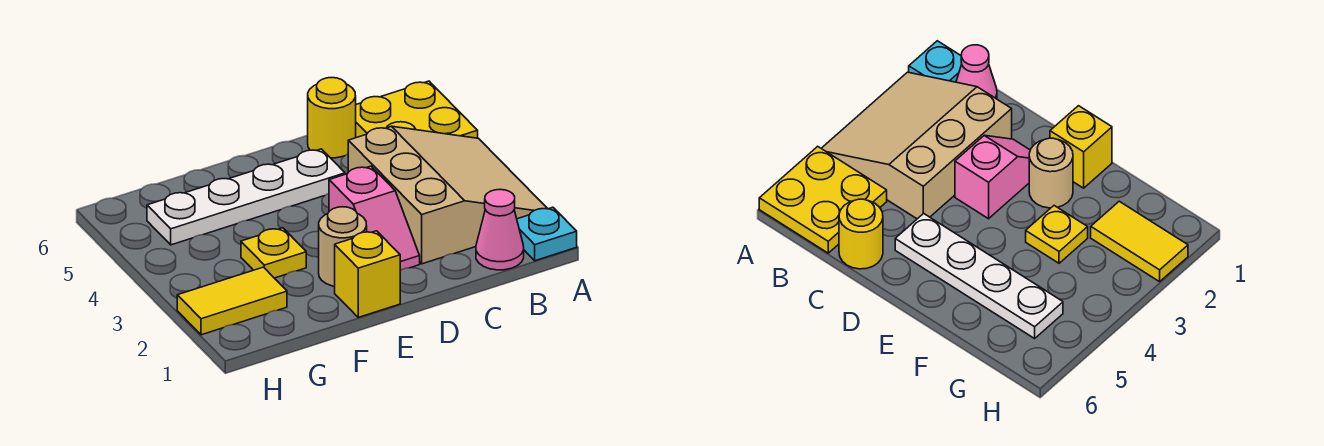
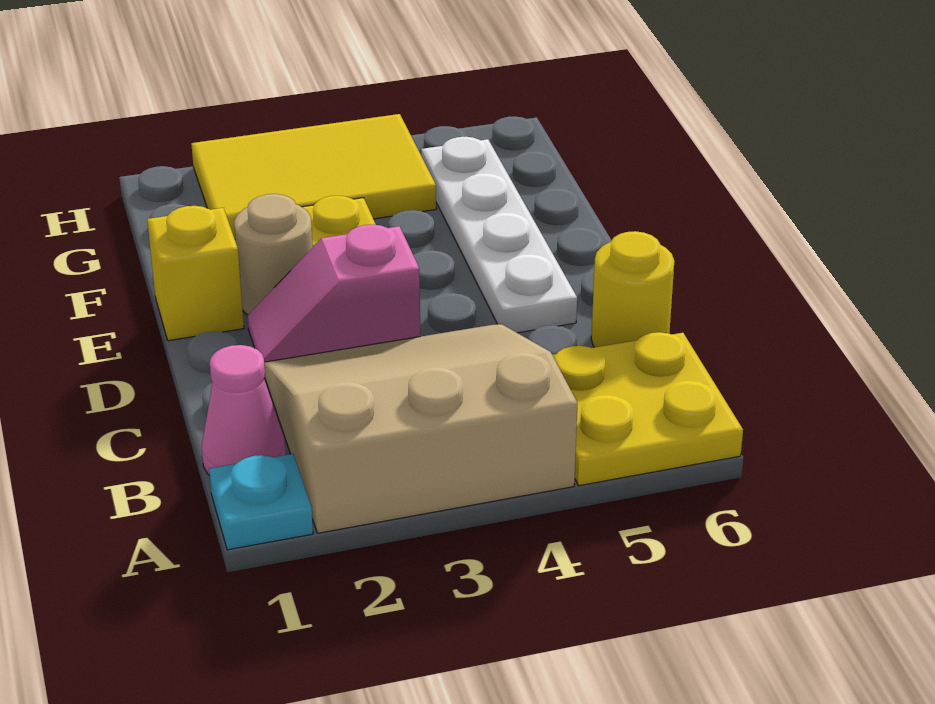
tan slope A2:C4 level 1 top C -> tan slope A2:C4 level 1 top A
yellow tile G2:H2 level 1 -> yellow tile G2:H4 level 1

